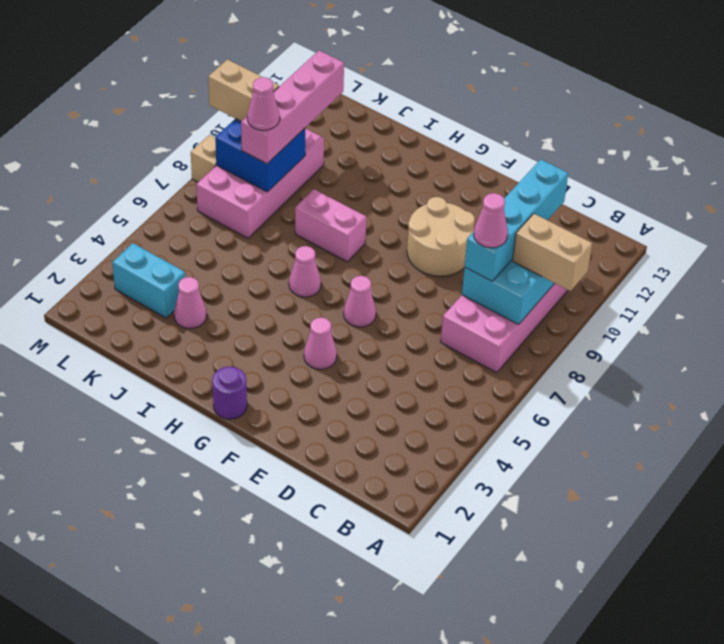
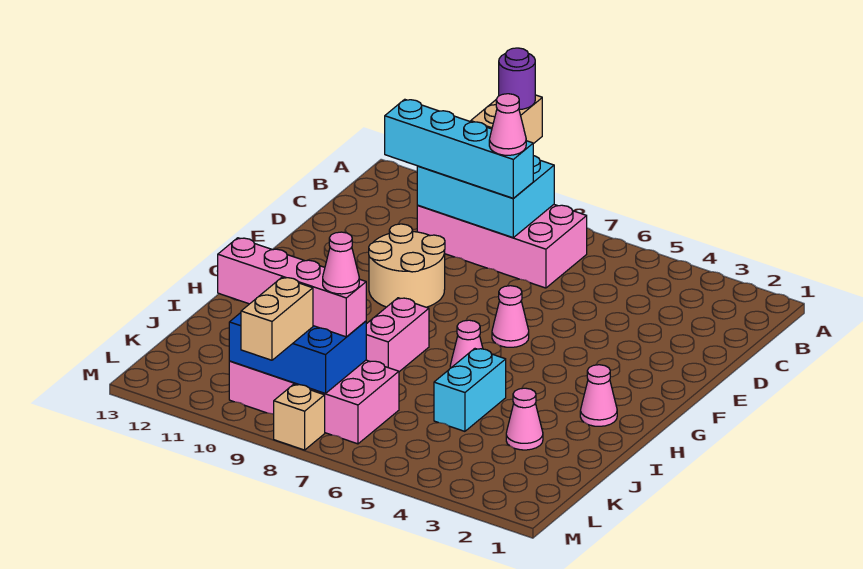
pink cone F4 level 1 -> pink cone H2 level 1
purple round brick G1 level 1 -> purple round brick A9 level 4
cyan brick K3:L3 level 1 -> cyan brick I5:J5 level 1
blue brick K8:L9 level 2 -> blue brick K8:L10 level 2

